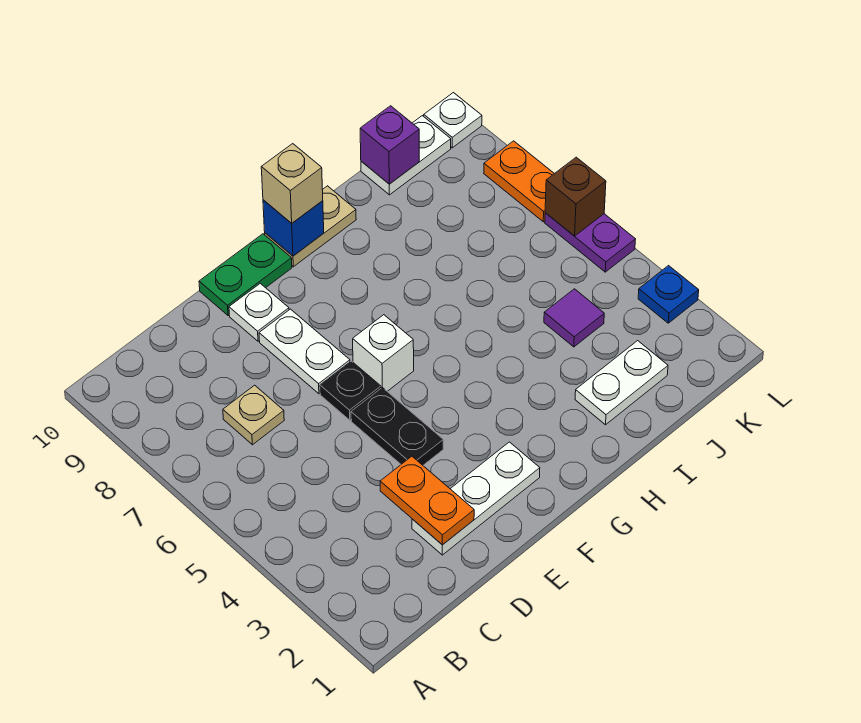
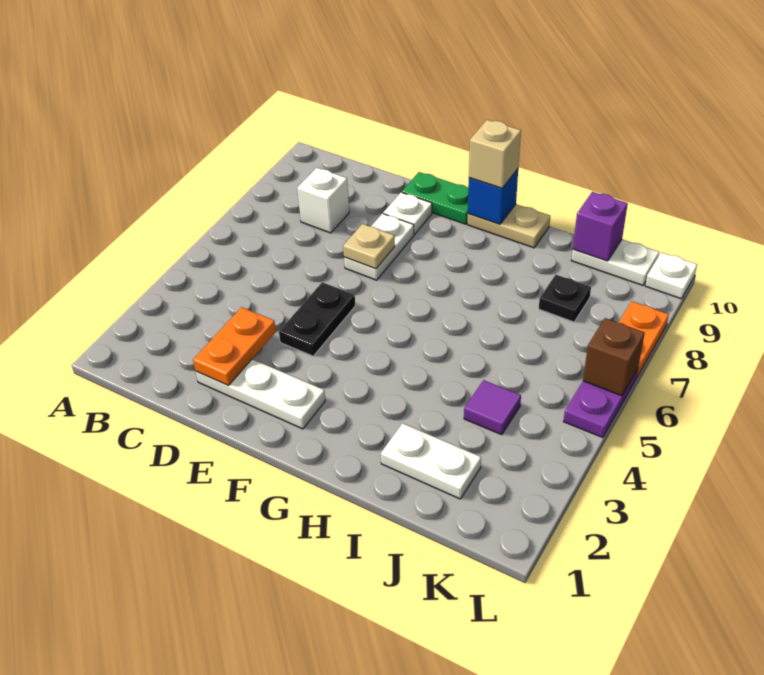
tan plate C7 level 1 -> tan plate E7 level 2
black plate E6 level 1 -> black plate J8 level 1
white brick F6 level 1 -> white brick C8 level 1
blue plate L3 level 1 -> none

